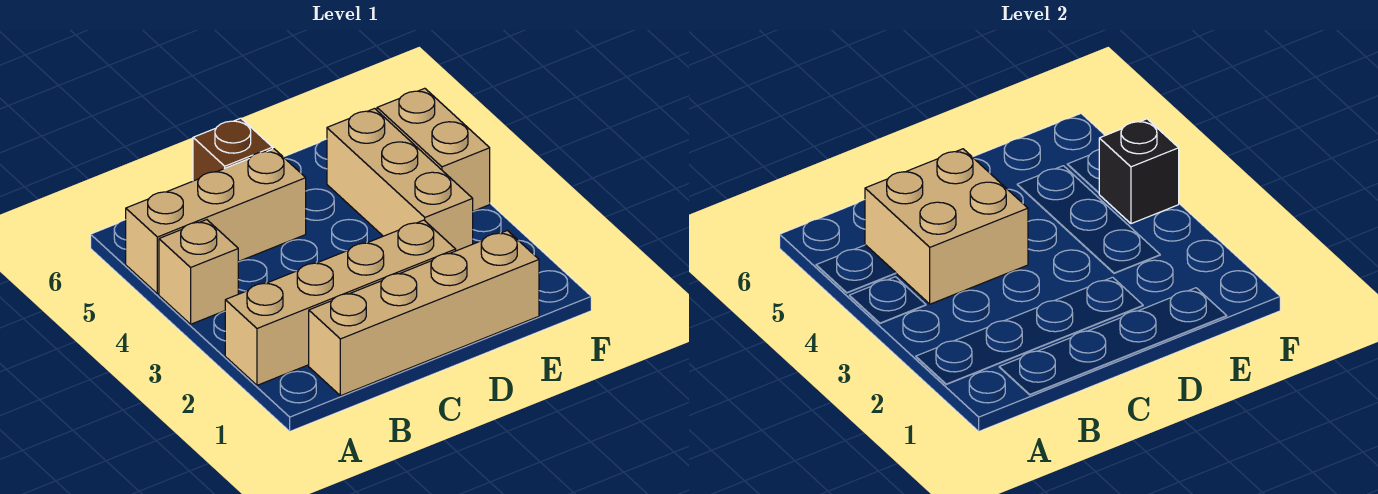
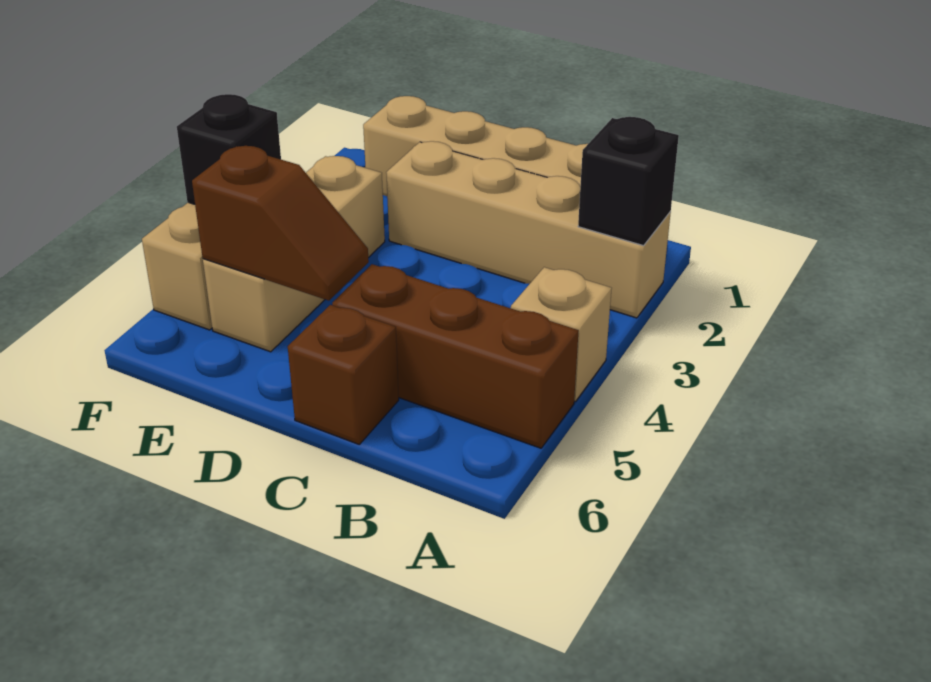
none -> black brick A2 level 2
tan brick A5:C5 level 1 -> brown brick A5:C5 level 1
tan brick B4:C5 level 2 -> none
none -> brown slope D5:E5 level 2 top E

